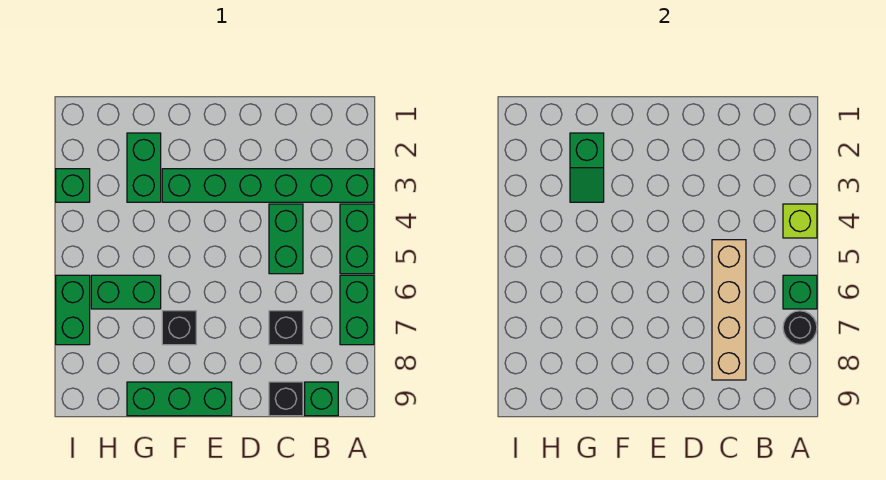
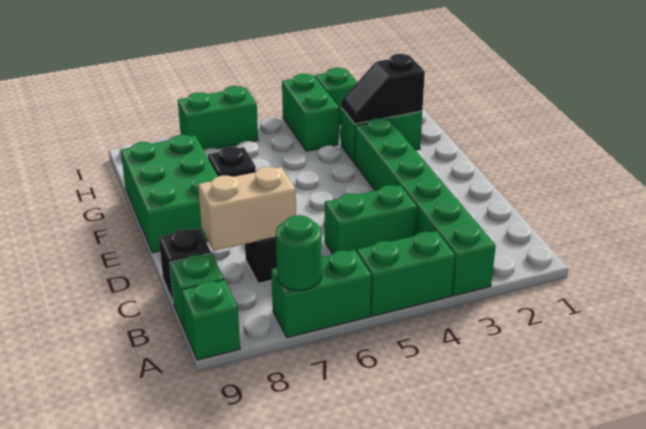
lime brick A4 level 2 -> none
green brick A6 level 2 -> green brick A9 level 1
black round brick A7 level 2 -> green round brick A7 level 2
tan brick C5:C8 level 2 -> tan brick C7:C8 level 2
green brick E9:G9 level 1 -> green brick E8:G9 level 1
green slope G2:G3 level 2 top 2 -> black slope G2:G3 level 2 top 2
green brick G6:H6 level 1 -> green brick H4:I4 level 1

